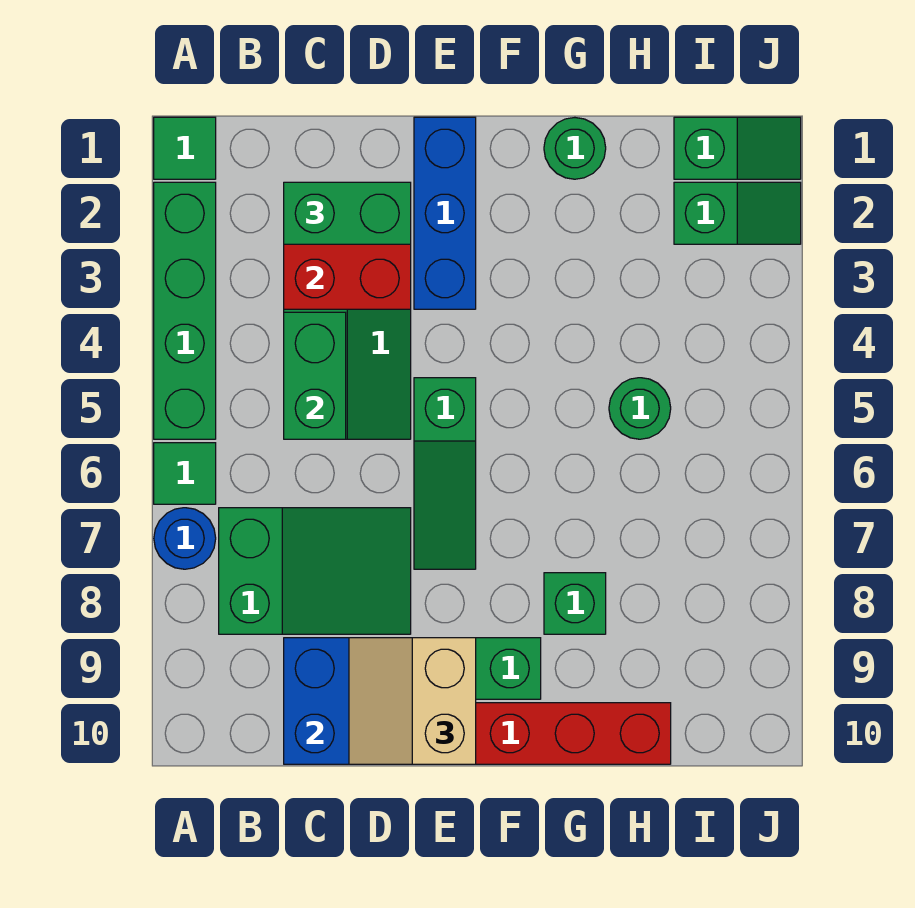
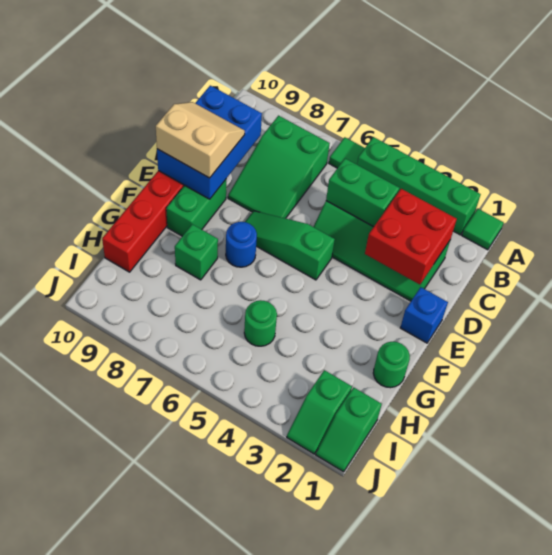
blue round brick A7 level 1 -> blue round brick F7 level 1
green brick C2:D2 level 3 -> none
blue brick E1:E3 level 1 -> blue brick E1 level 1

